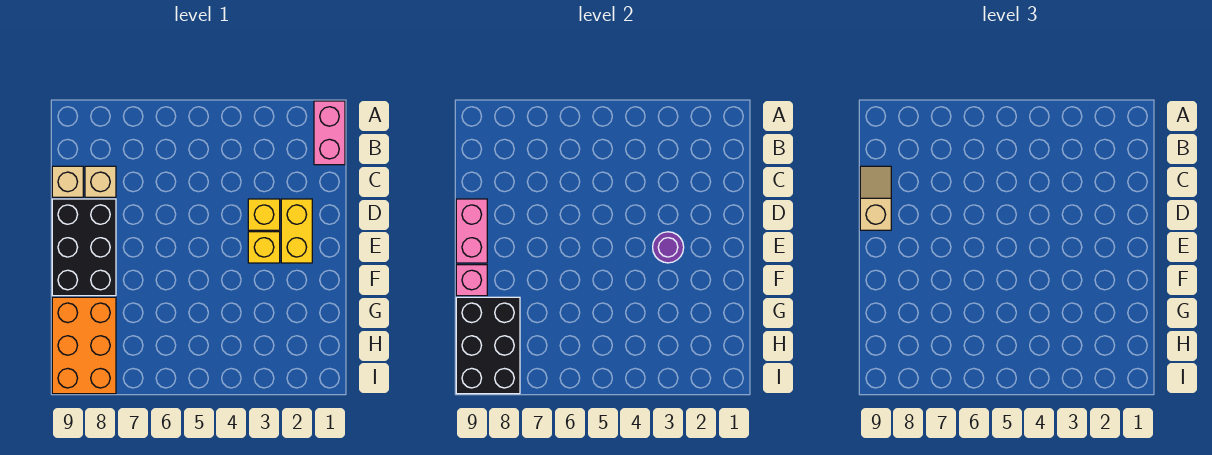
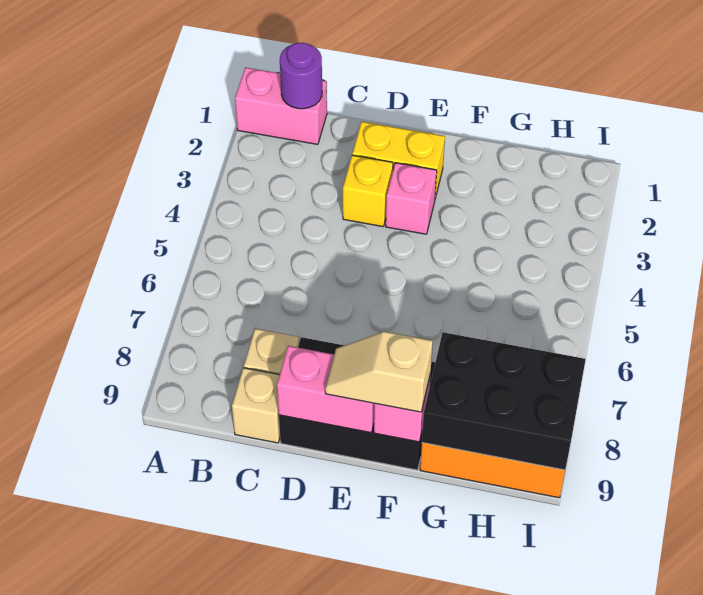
tan slope C9:D9 level 3 top D -> tan slope E9:F9 level 3 top F
yellow brick E3 level 1 -> pink brick E3 level 1
purple round brick E3 level 2 -> purple round brick B1 level 2

